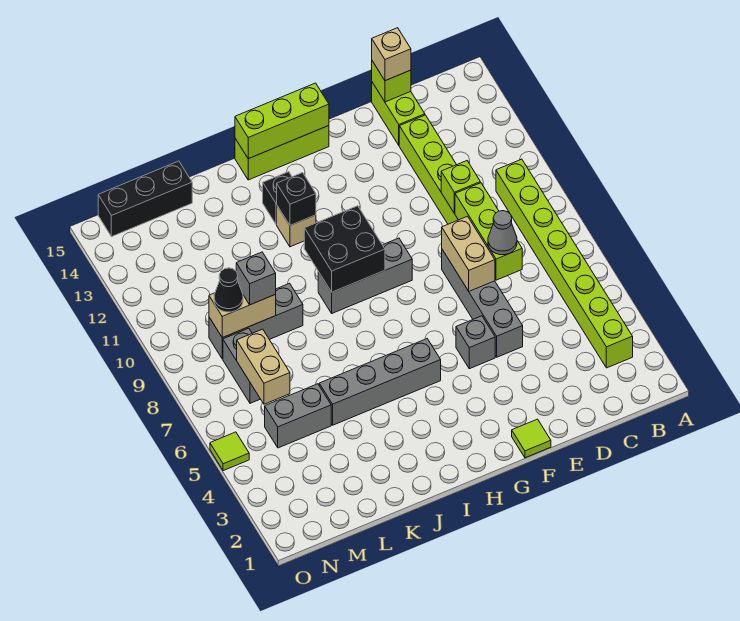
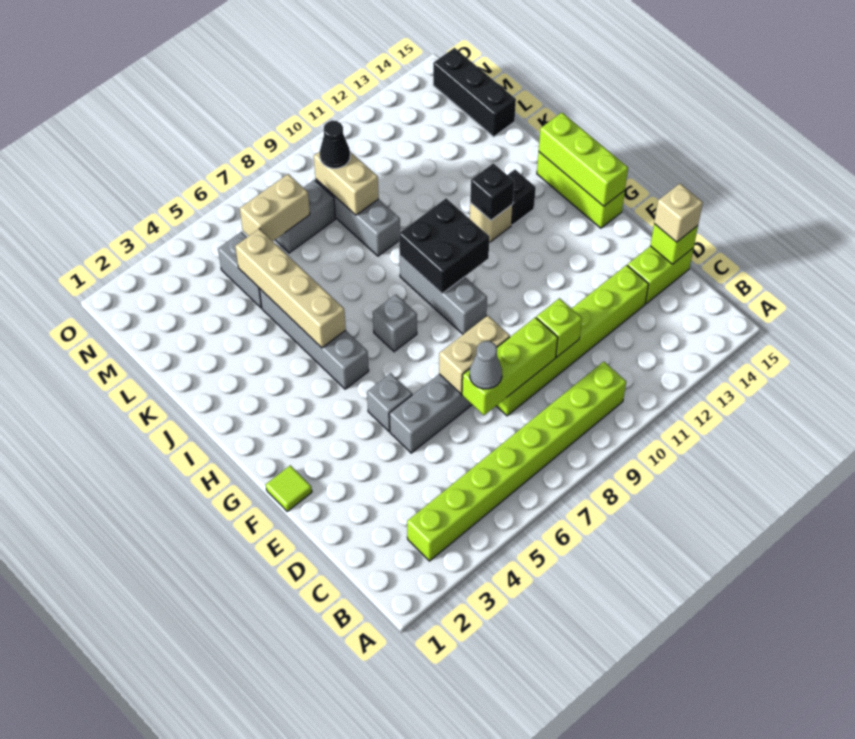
none -> tan brick I5:L5 level 2
grey brick L9 level 3 -> grey brick H7 level 1
lime tile O5 level 1 -> none

